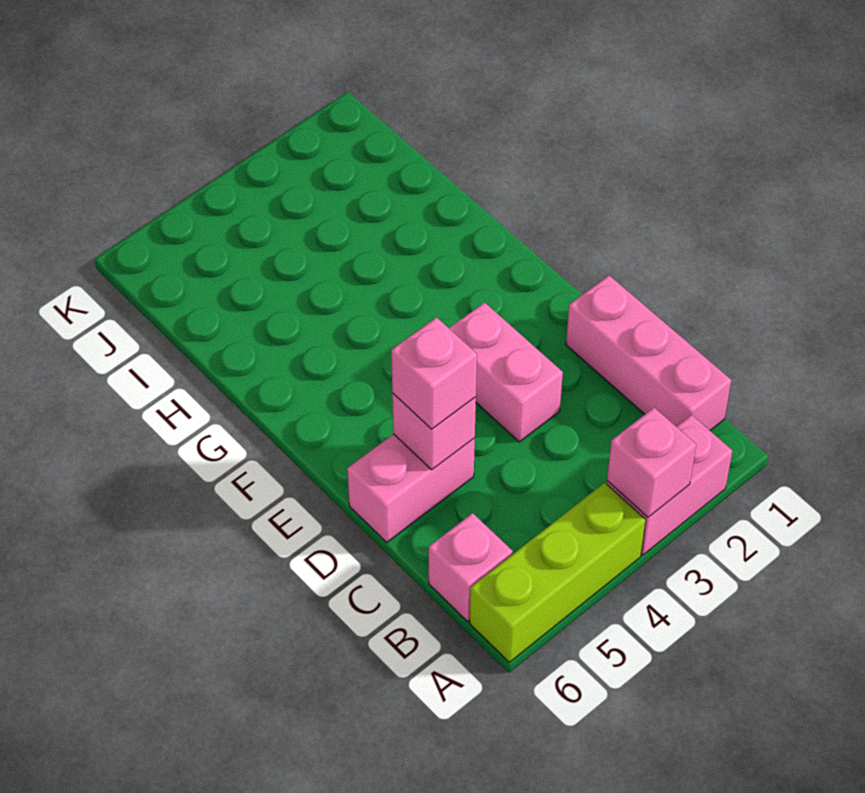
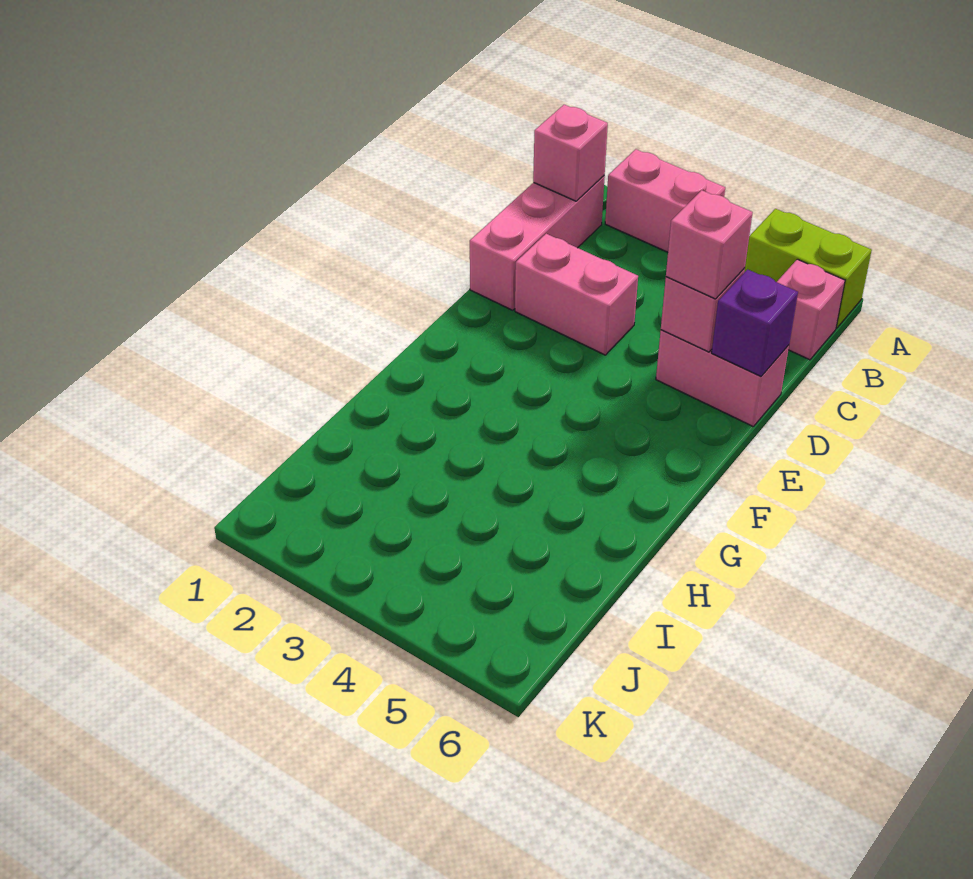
pink brick A3 level 2 -> pink brick B1 level 2
lime brick A4:A6 level 1 -> lime brick A5:A6 level 1
pink brick D3:E3 level 1 -> pink brick D2:D3 level 1
none -> purple brick D6 level 2

